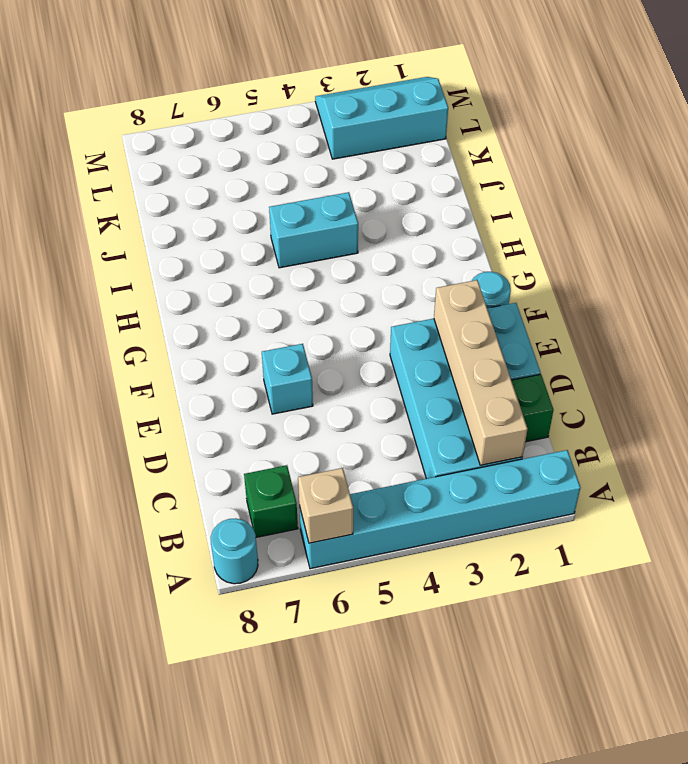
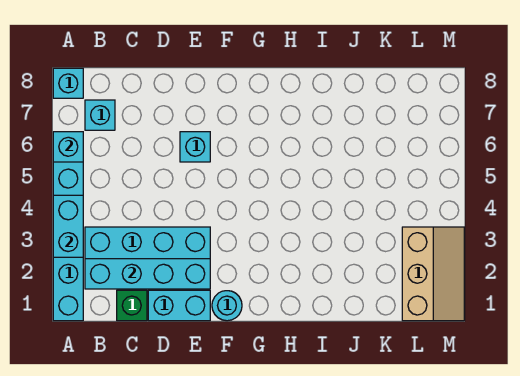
tan brick A6 level 2 -> cyan brick A6 level 2
cyan round brick A8 level 1 -> cyan brick A8 level 1
tan brick B2:E2 level 2 -> cyan brick B2:E2 level 2
green brick B7 level 1 -> cyan brick B7 level 1
cyan brick I4:I5 level 1 -> cyan brick A3:A4 level 2
cyan slope L1:M3 level 1 top L -> tan slope L1:M3 level 1 top L

